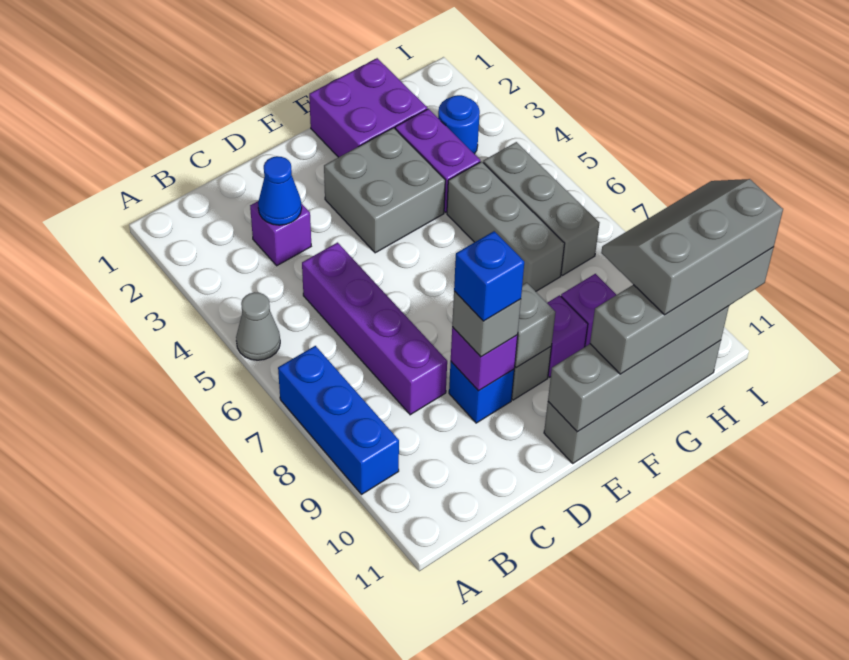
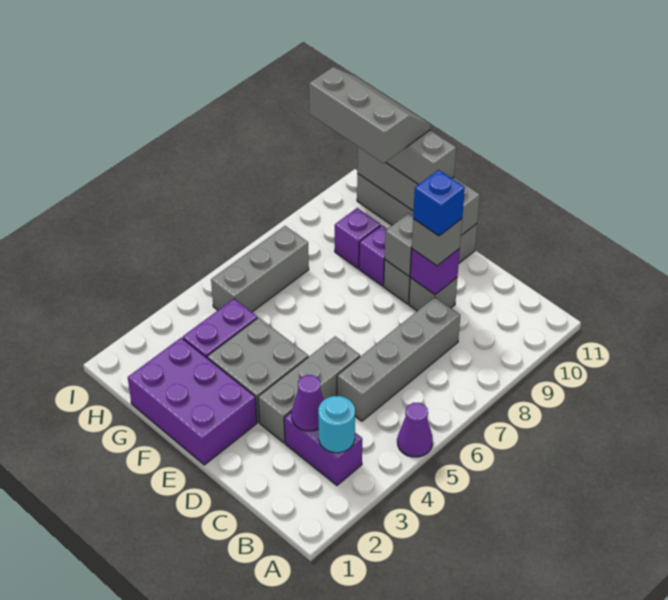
grey cone A5 level 1 -> purple cone A5 level 1
blue brick A7:A9 level 1 -> none
none -> cyan round brick B3 level 2
purple brick C3 level 1 -> purple brick B3:C3 level 1
blue cone C3 level 2 -> purple cone C3 level 2
purple brick C5:C8 level 1 -> grey brick C5:C8 level 1
blue brick D9 level 1 -> grey brick D9 level 1
purple brick F1:G2 level 1 -> purple brick E1:G2 level 1
grey brick G5:G7 level 1 -> grey brick D3:D5 level 1
grey slope G10:I11 level 4 top 11 -> grey slope G10:I11 level 4 top 10
blue round brick H3 level 1 -> none

